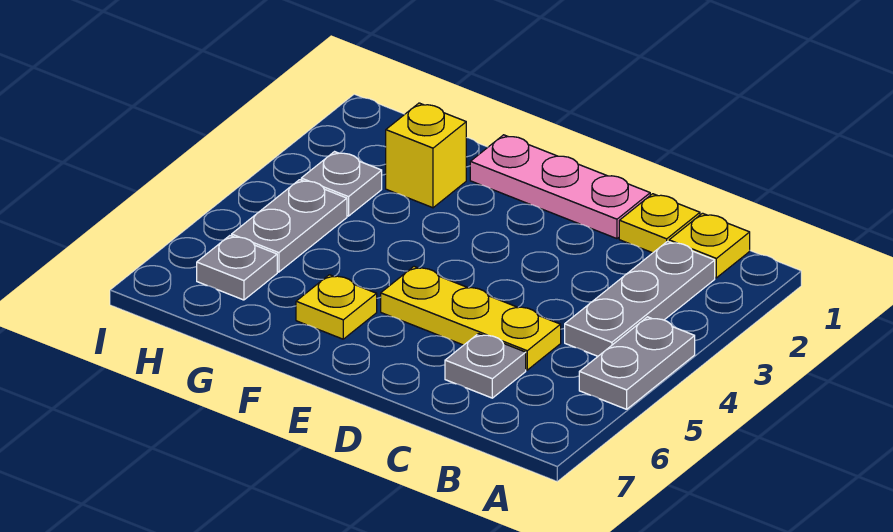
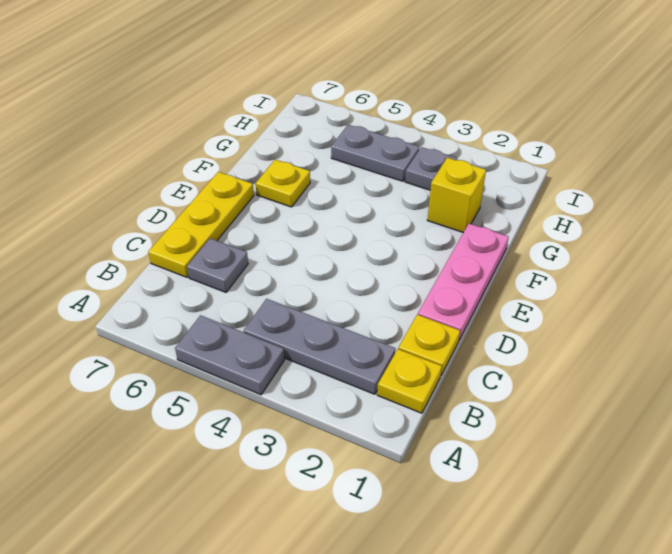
yellow plate C5:E5 level 1 -> yellow plate C7:E7 level 1
grey plate H6 level 1 -> none

